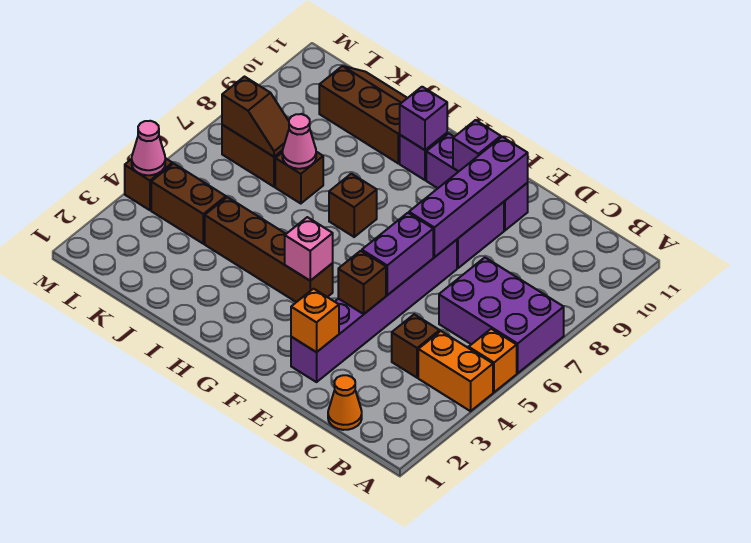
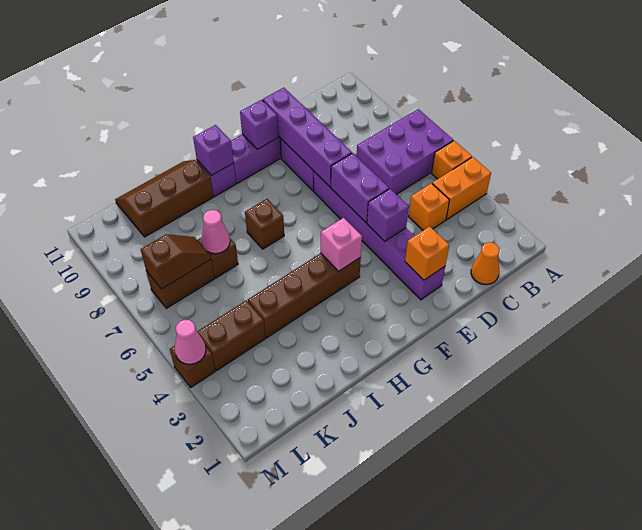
brown brick C4 level 1 -> orange brick C4 level 1
brown brick E4 level 2 -> purple brick E4 level 2

